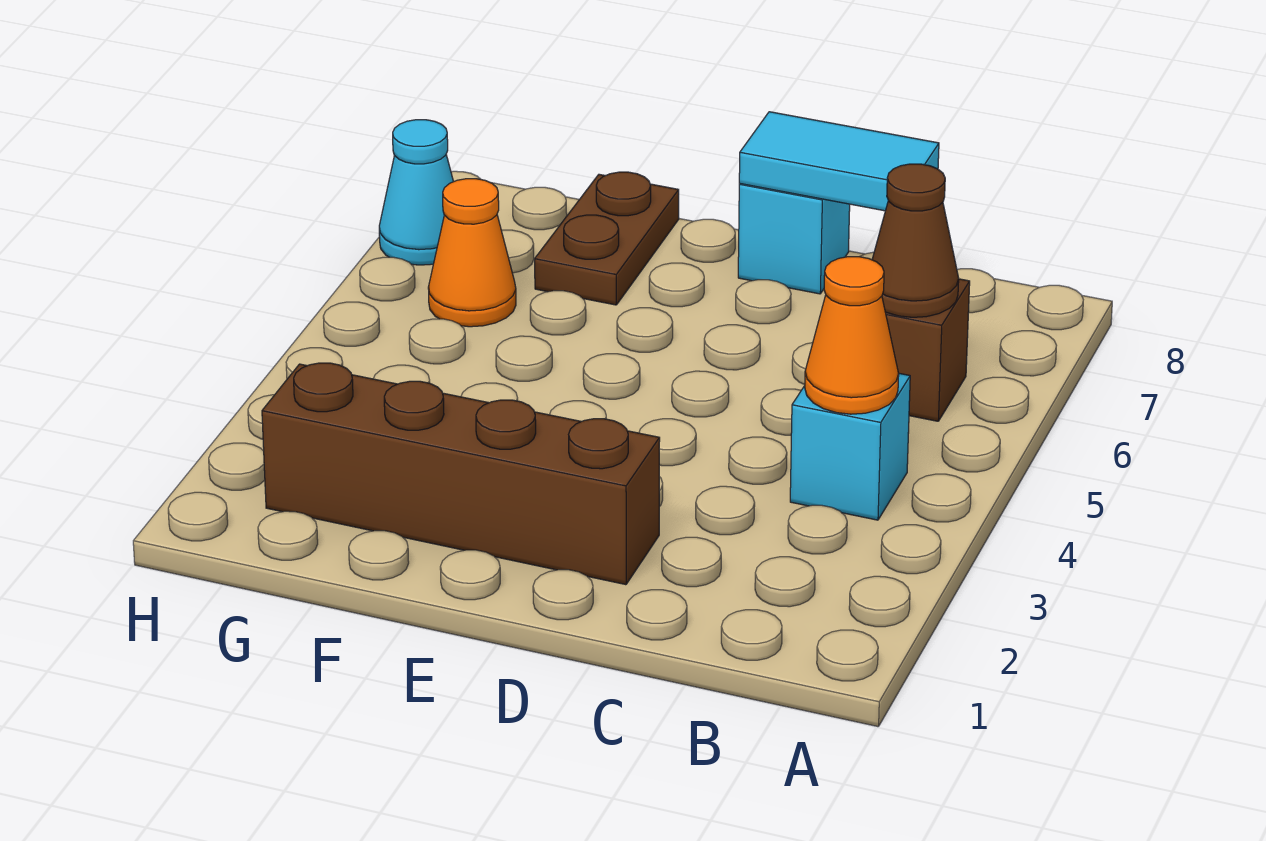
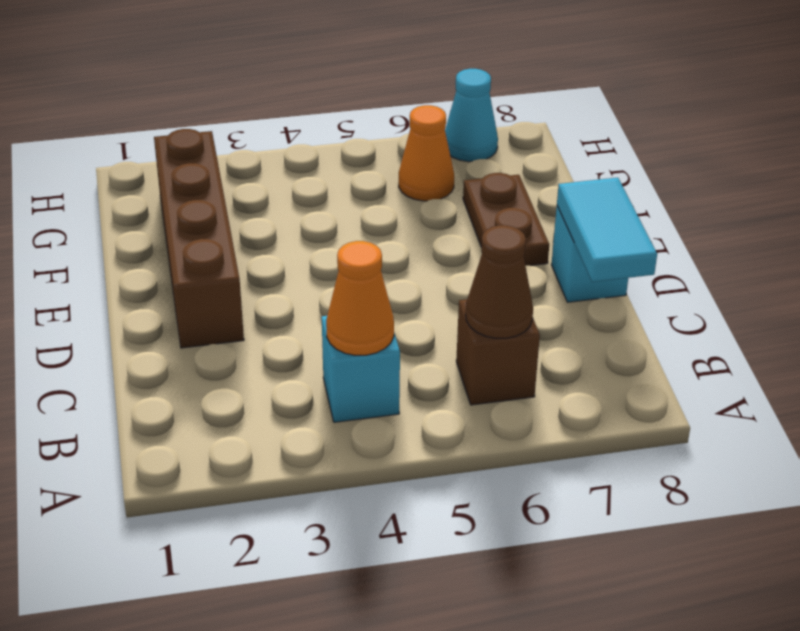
brown plate F7:F8 level 1 -> brown plate E7:F7 level 1

